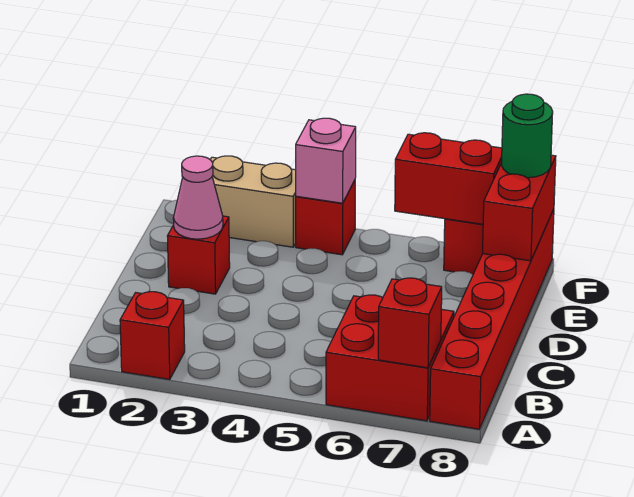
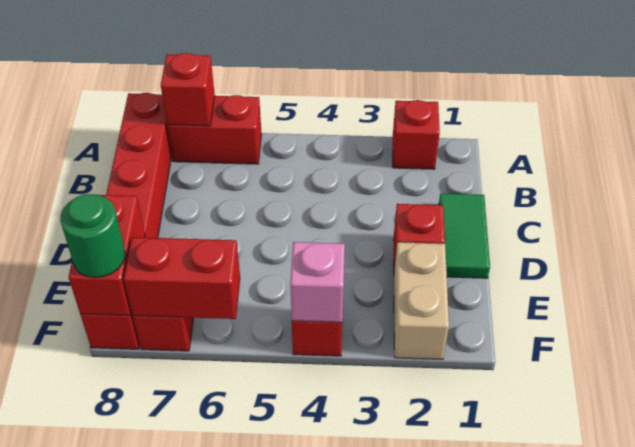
red brick A6:B7 level 1 -> red brick A6:A7 level 1
none -> green tile C1:D1 level 1
pink cone D2 level 2 -> none
tan brick F2:F3 level 1 -> tan brick E2:F2 level 1

